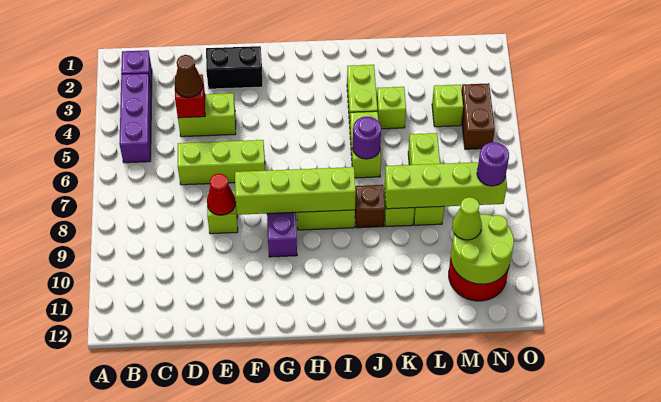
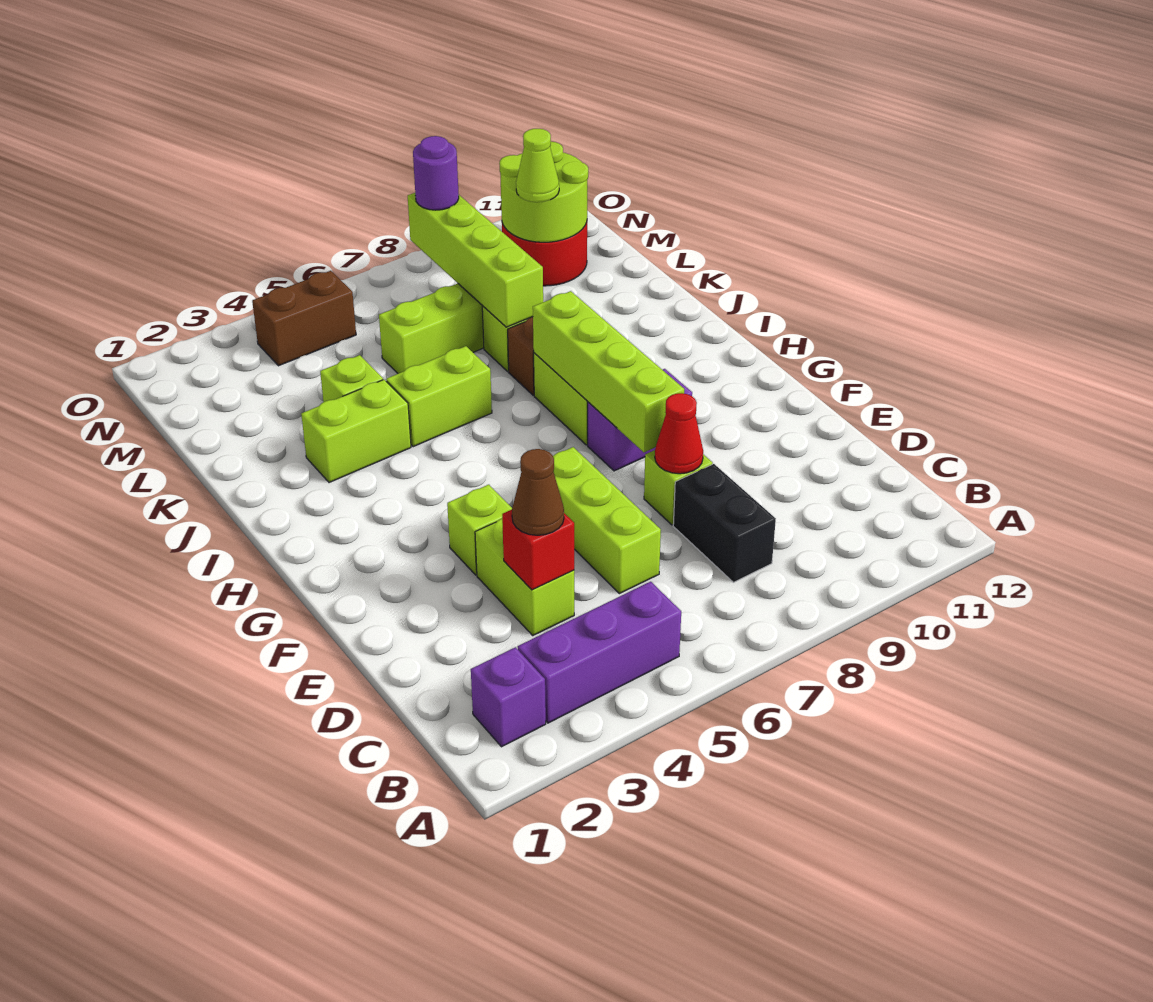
black brick E2:F2 level 1 -> black brick C8:D8 level 1
purple round brick J6 level 2 -> none
lime brick M4 level 1 -> lime brick F4 level 1

